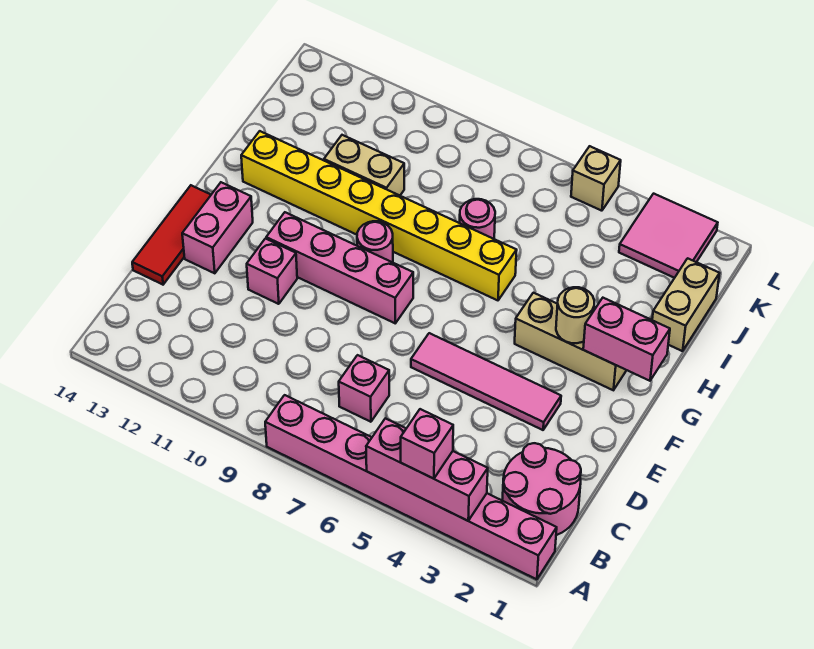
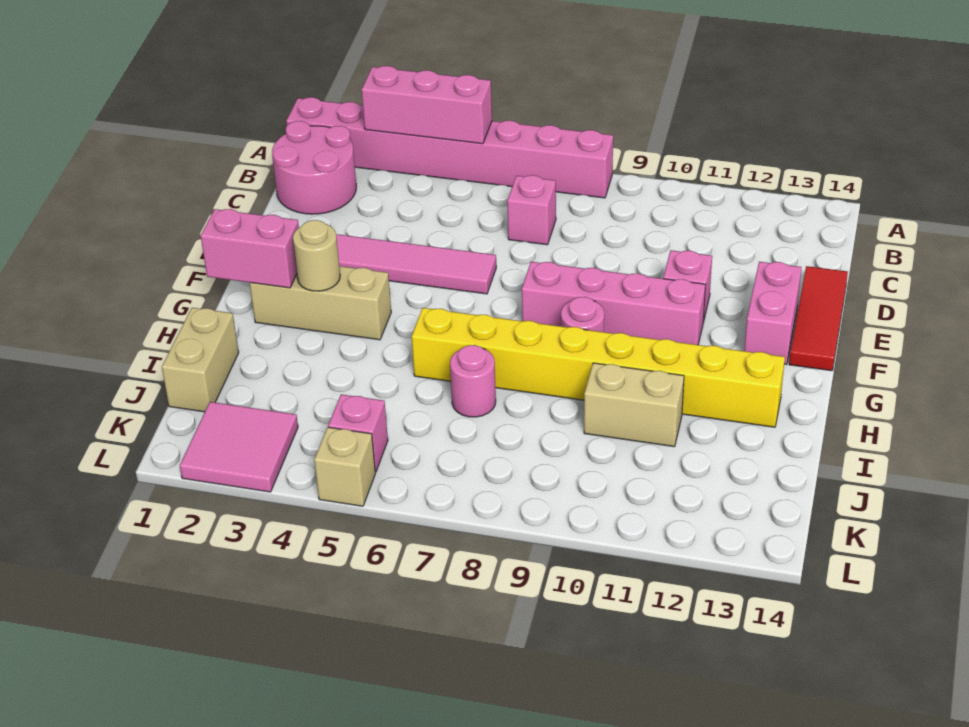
pink brick A4 level 3 -> pink brick K5 level 1

